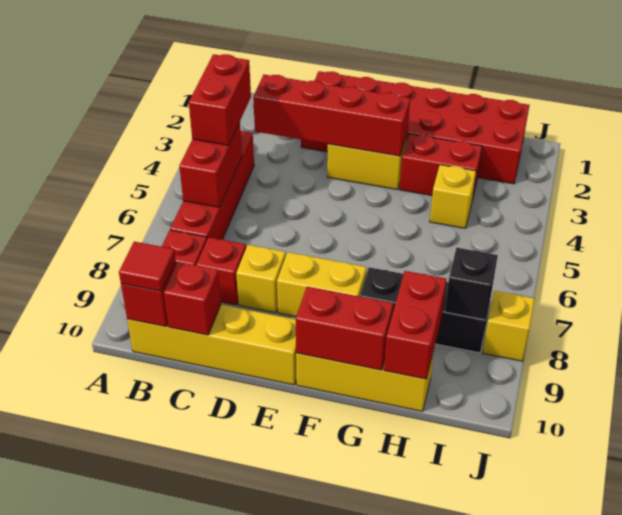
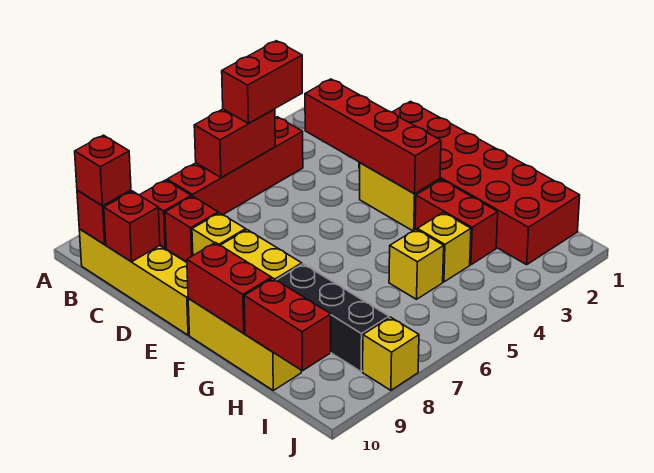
red tile B10 level 3 -> red brick B10 level 3
none -> yellow brick H5 level 1
red brick H9:H10 level 2 -> red brick H10:I10 level 2
black brick I8 level 2 -> none

